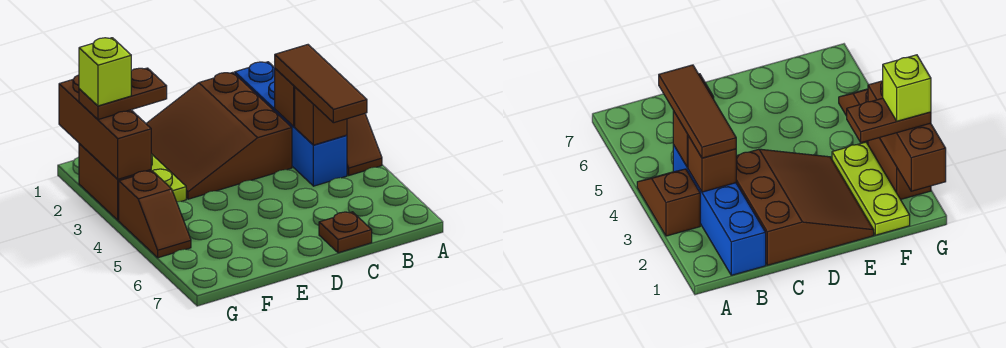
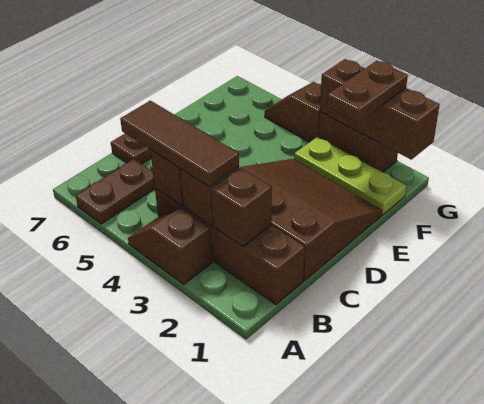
none -> brown plate A6:B6 level 1
blue brick B1:B4 level 1 -> brown brick B1:B4 level 1
none -> brown brick B2 level 2
lime brick G2 level 4 -> none

